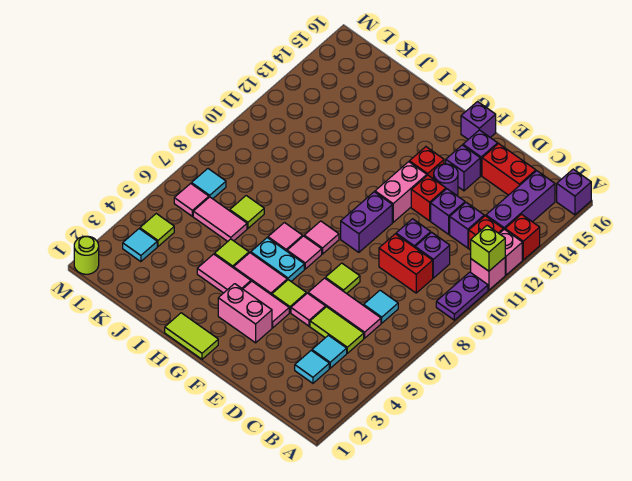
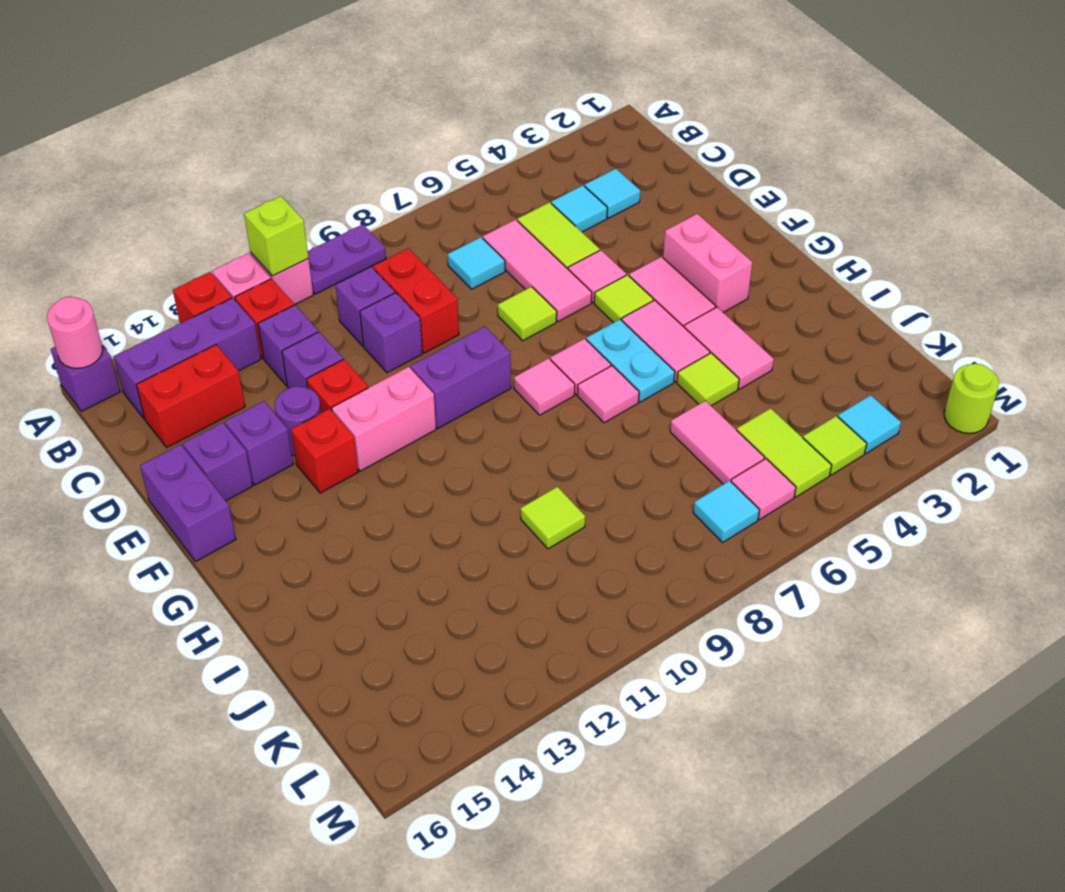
none -> pink round brick A16 level 2
red brick C15:D15 level 1 -> red brick C14:C15 level 1
purple brick F16 level 1 -> purple brick E16:F16 level 1
lime tile G1:H1 level 1 -> lime tile K5:L5 level 1
lime tile J7 level 1 -> lime tile J10 level 1

